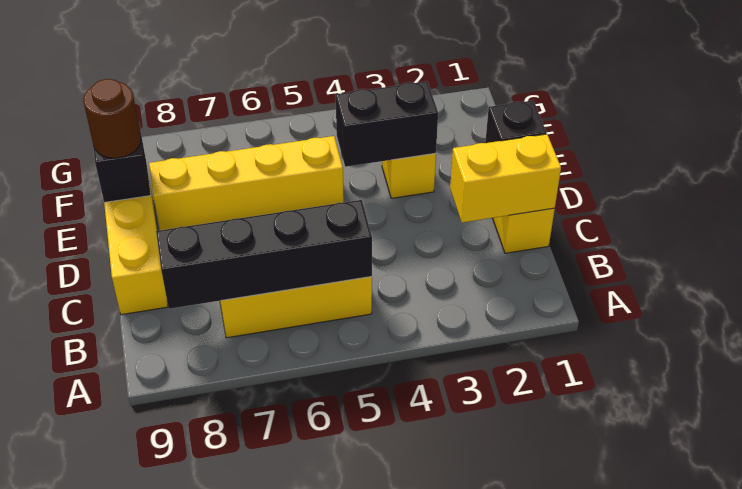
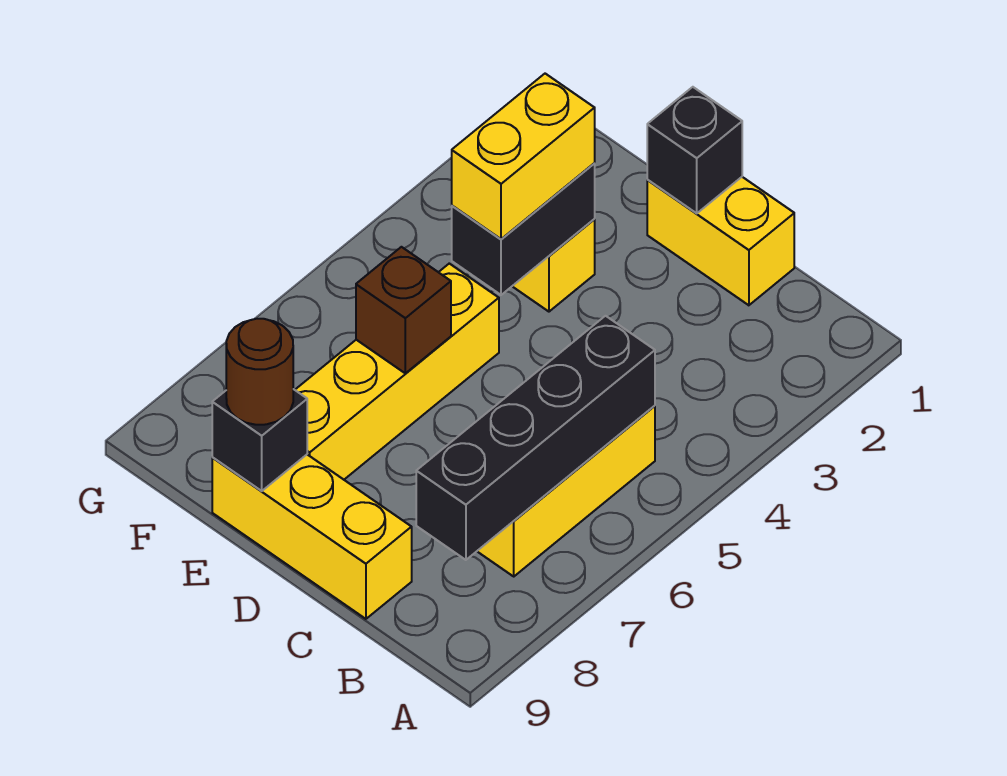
yellow brick C1:C2 level 2 -> yellow brick E3:E4 level 3
none -> brown brick E6 level 2

